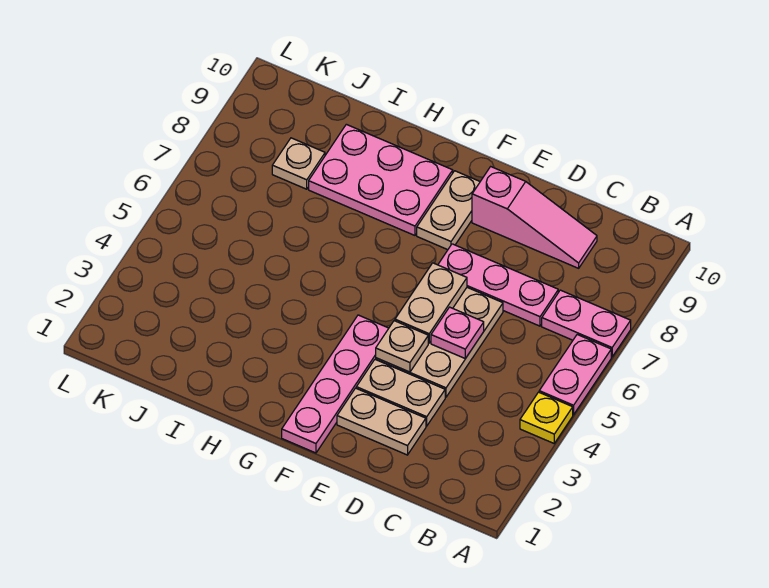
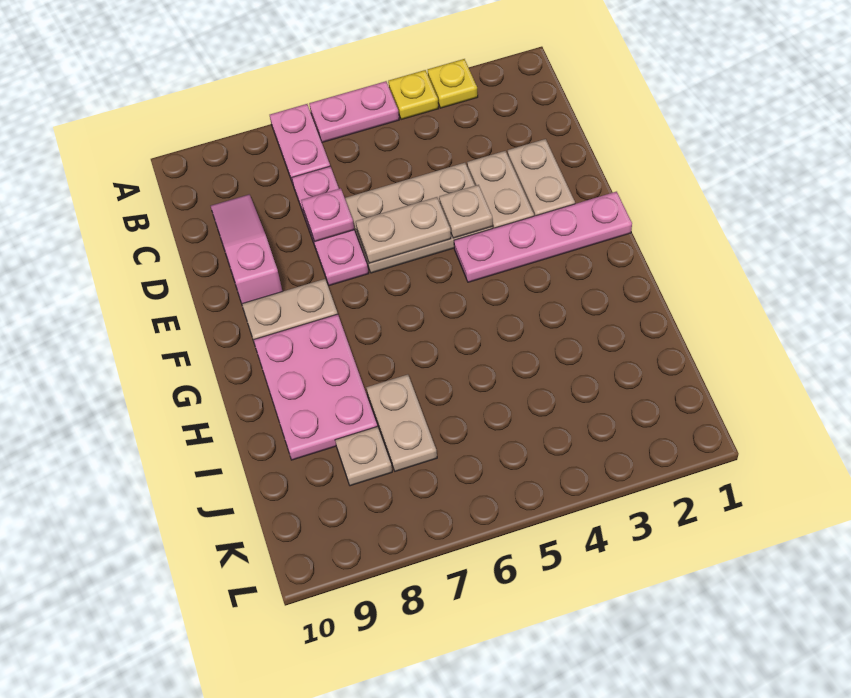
none -> yellow plate A3 level 1
pink plate D5 level 2 -> pink plate D7 level 2
none -> tan plate I7:J7 level 1

